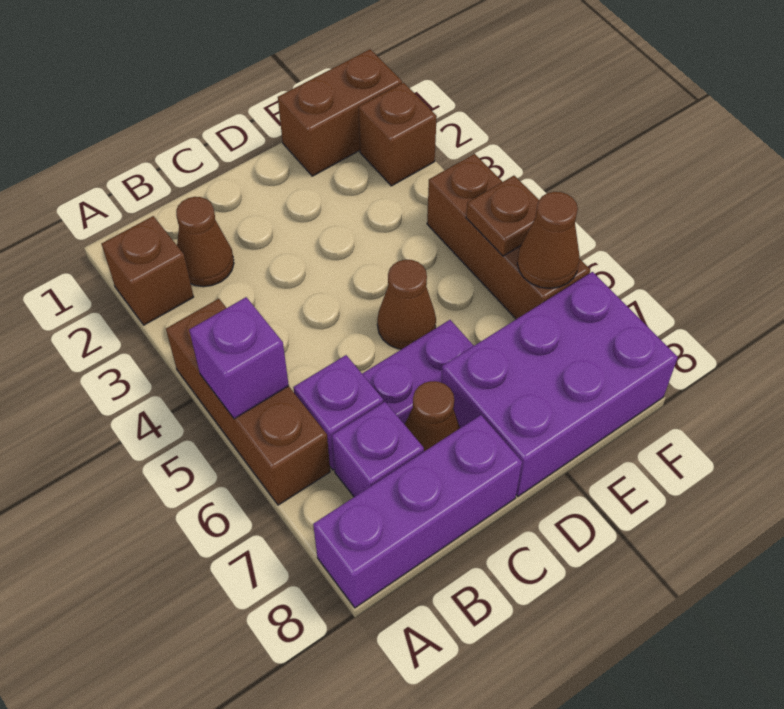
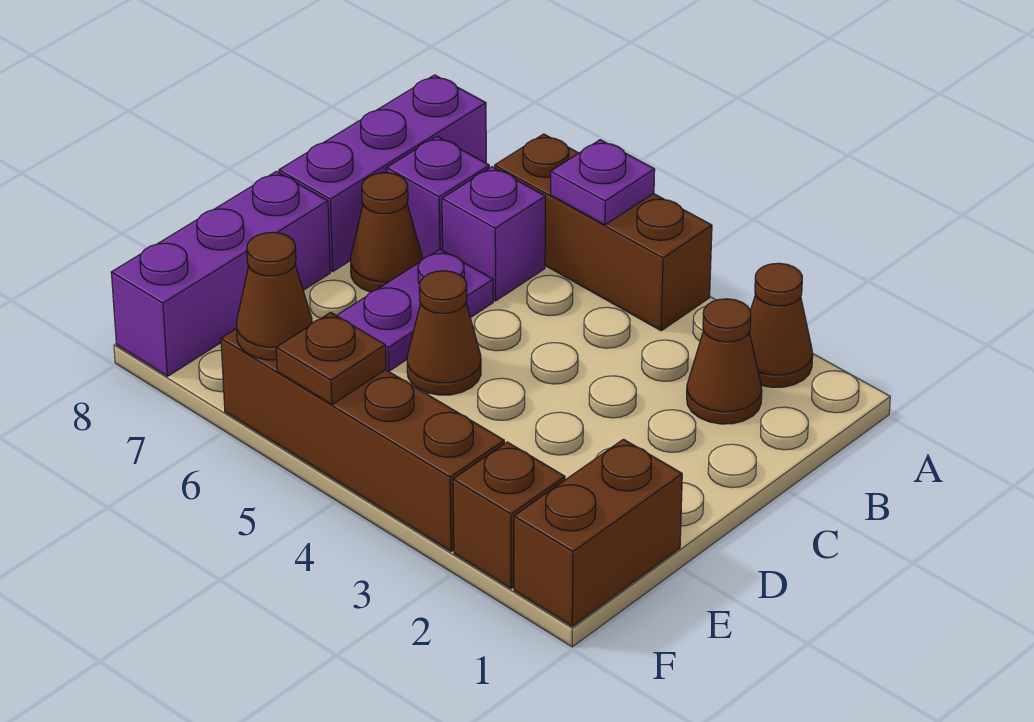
brown brick A2 level 1 -> brown cone A2 level 1
purple brick A5 level 2 -> purple plate A5 level 2
purple brick D7:F8 level 1 -> purple brick D8:F8 level 1
brown brick F4:F6 level 1 -> brown brick F3:F6 level 1

